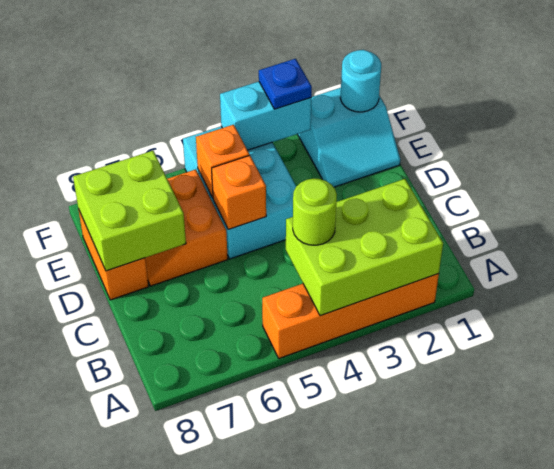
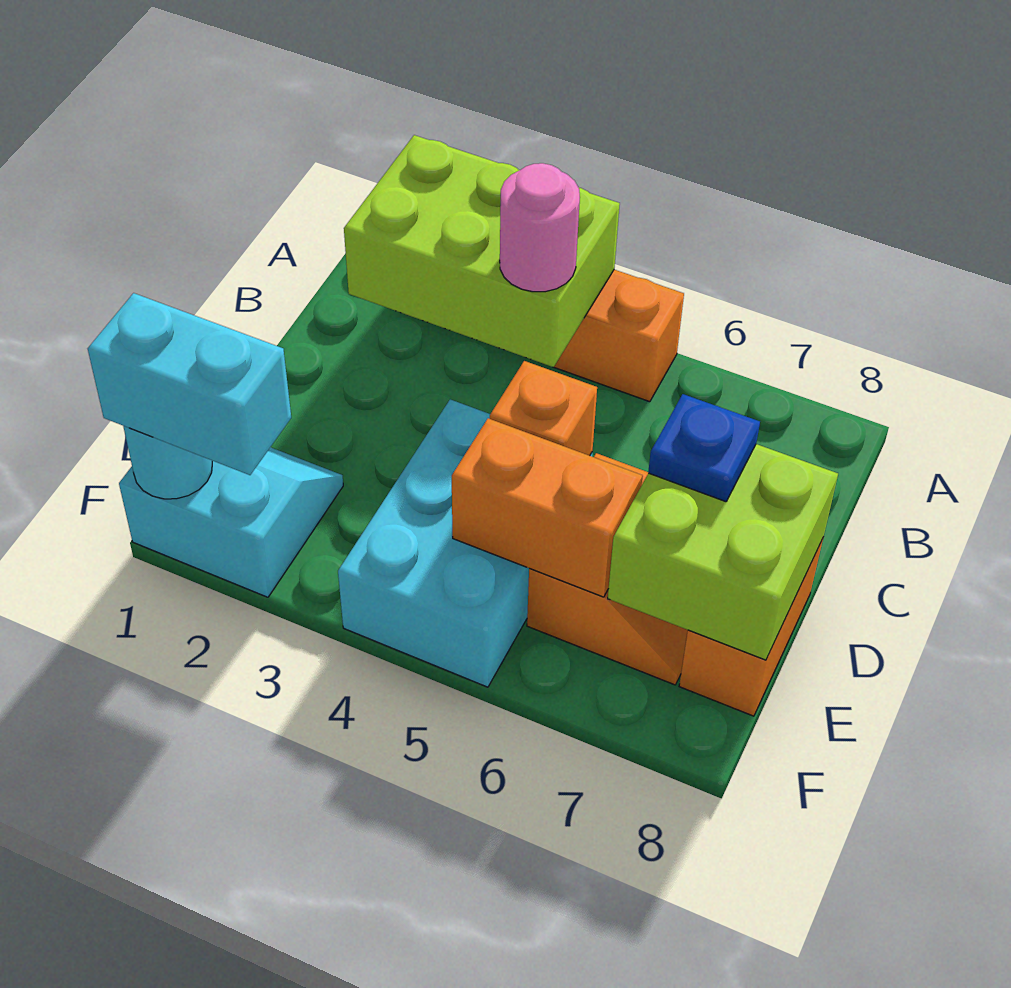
lime round brick B4 level 3 -> pink round brick B4 level 3
orange brick E5 level 2 -> orange brick E5:E6 level 2
cyan brick F3:F4 level 2 -> cyan brick F1:F2 level 3
blue plate F3 level 3 -> blue plate D7 level 3

